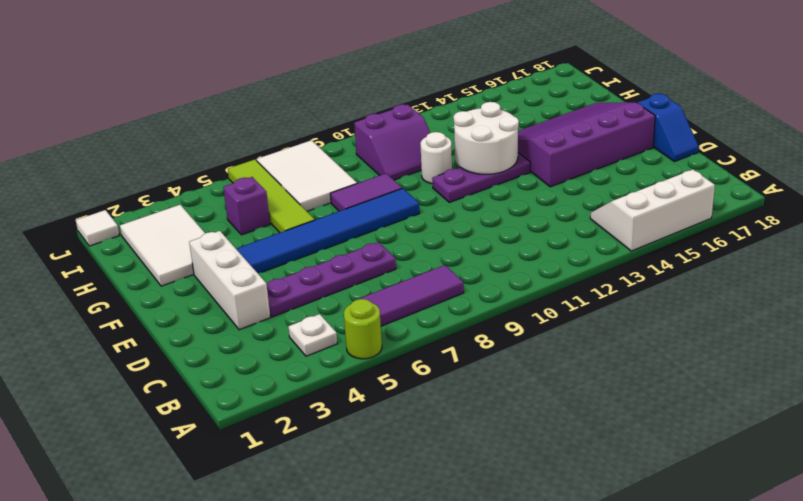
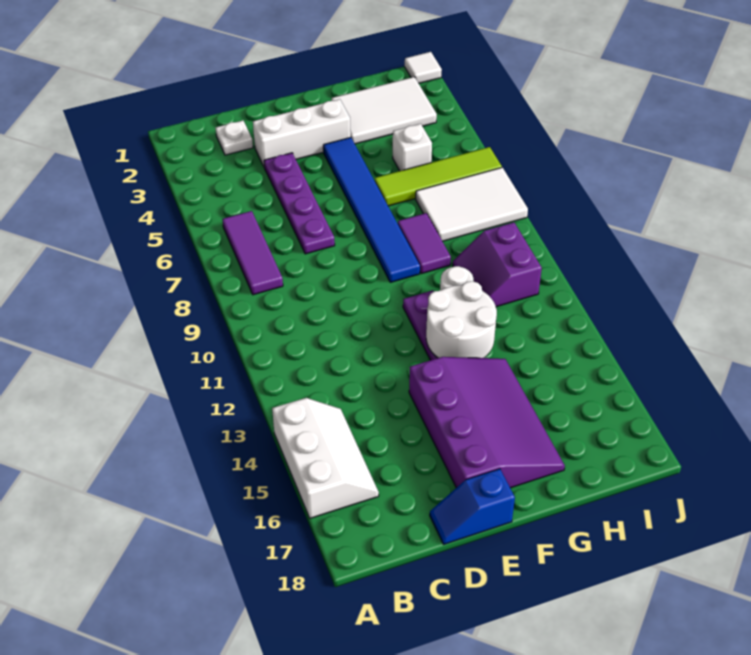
lime round brick A5 level 1 -> none
white plate B4 level 1 -> white plate C2 level 1
purple brick H5 level 1 -> white brick H5 level 1

